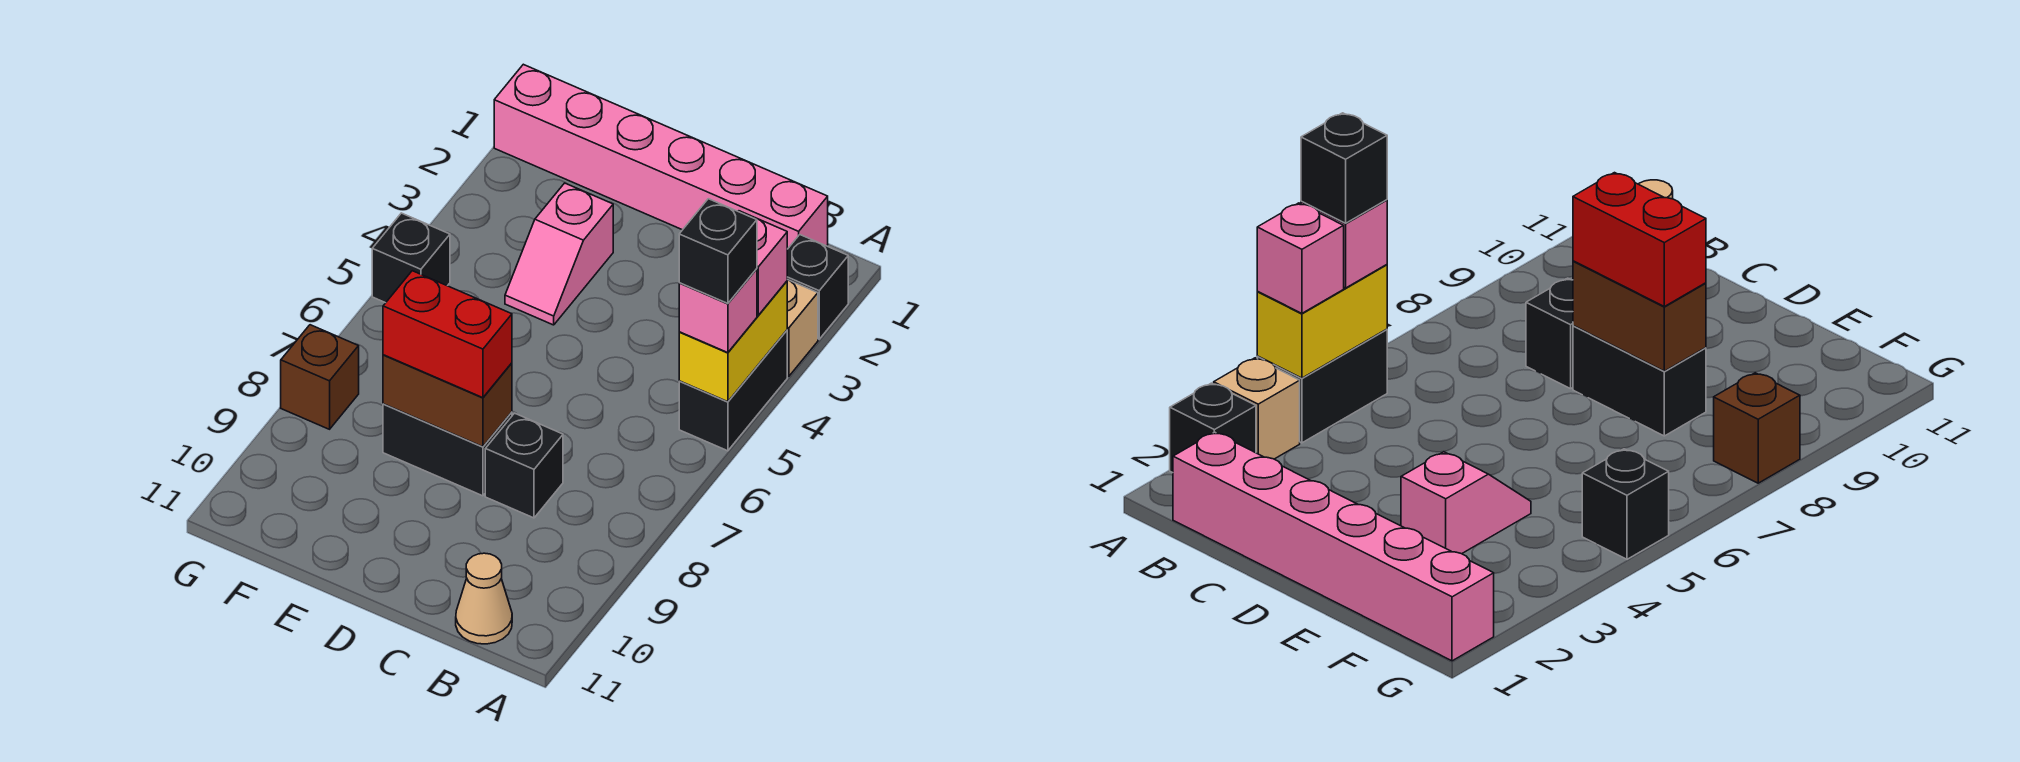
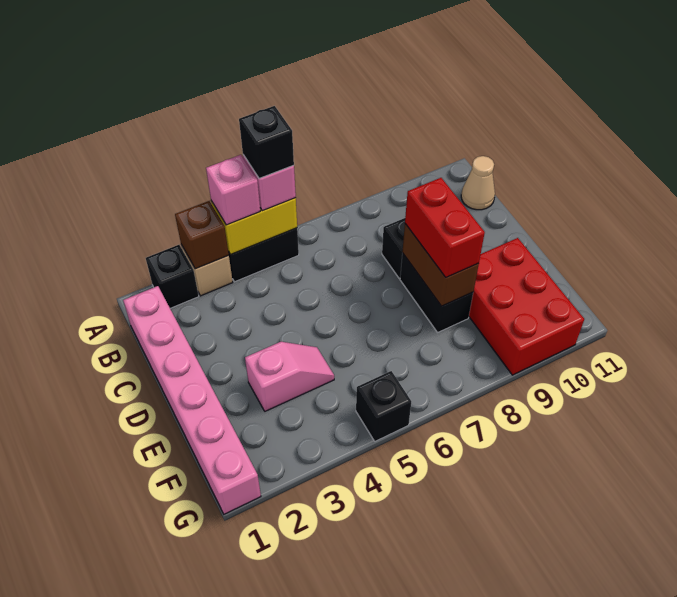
none -> red brick E9:G10 level 1
brown brick G8 level 1 -> brown brick A3 level 2

